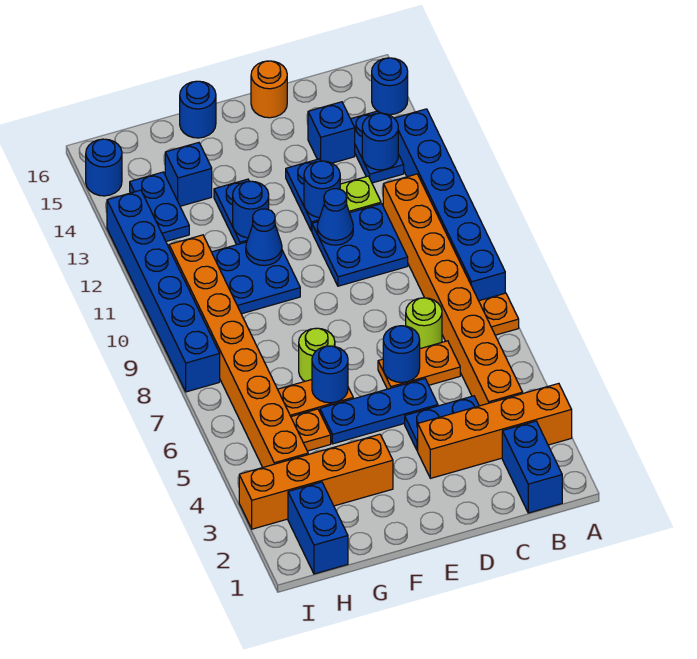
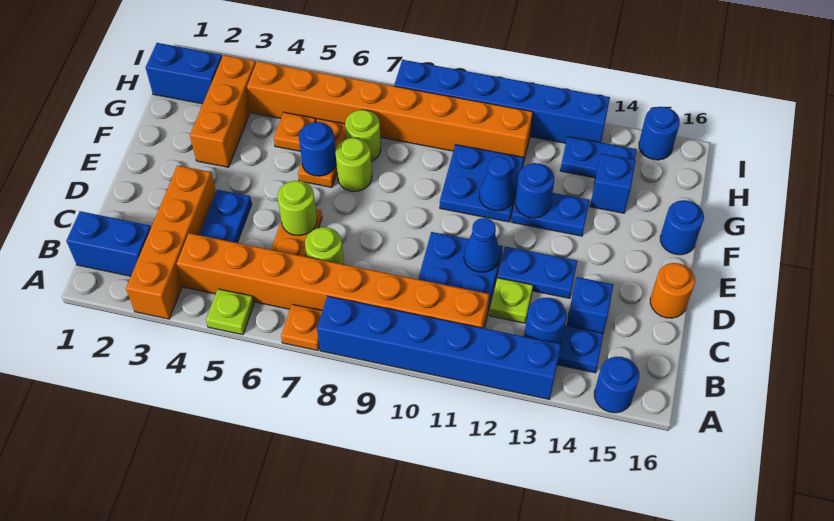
none -> lime plate A5 level 1
blue plate D5:F5 level 1 -> none
blue round brick D6 level 2 -> lime round brick D6 level 2
blue round brick D12 level 2 -> none
orange brick F3:I3 level 1 -> orange brick F3:H3 level 1
none -> lime round brick G7 level 1

